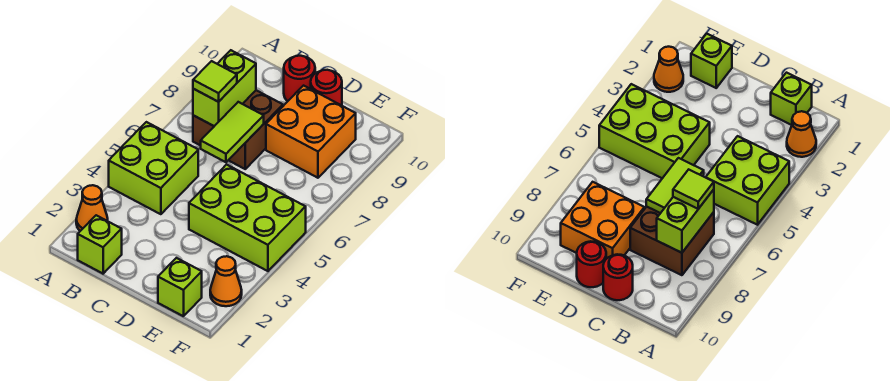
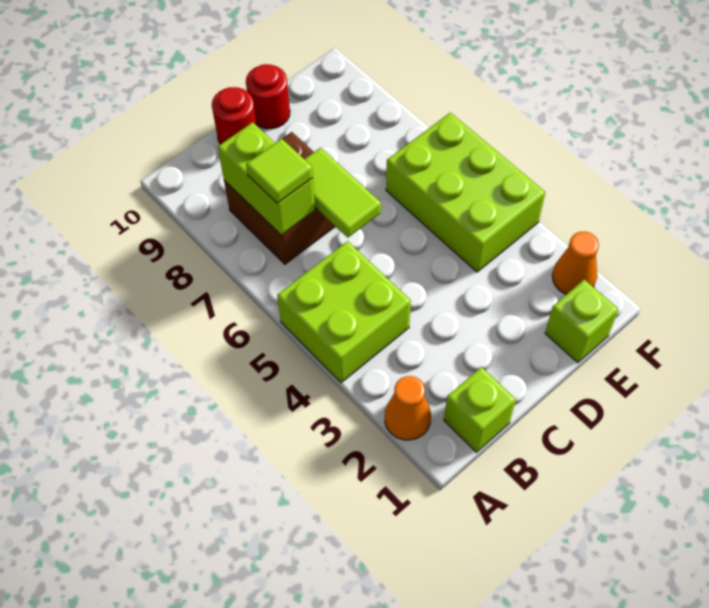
lime brick D4:F5 level 1 -> lime brick E4:F6 level 1
orange brick D8:E9 level 1 -> none

